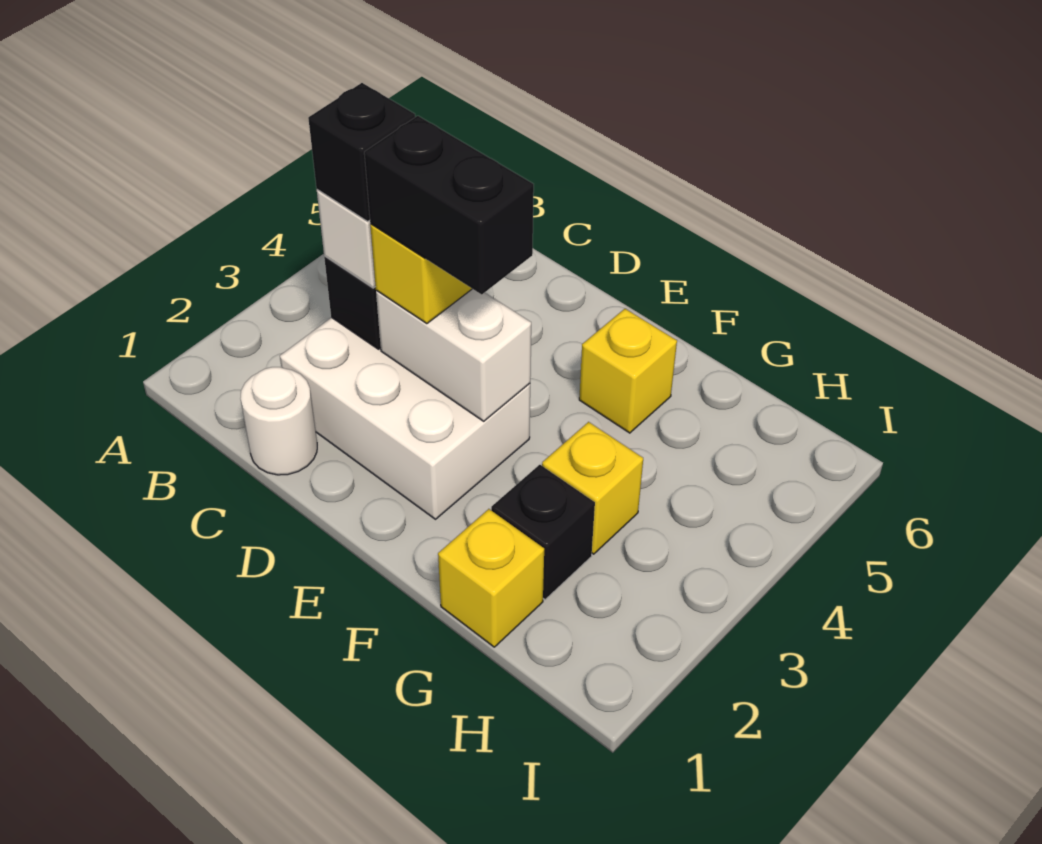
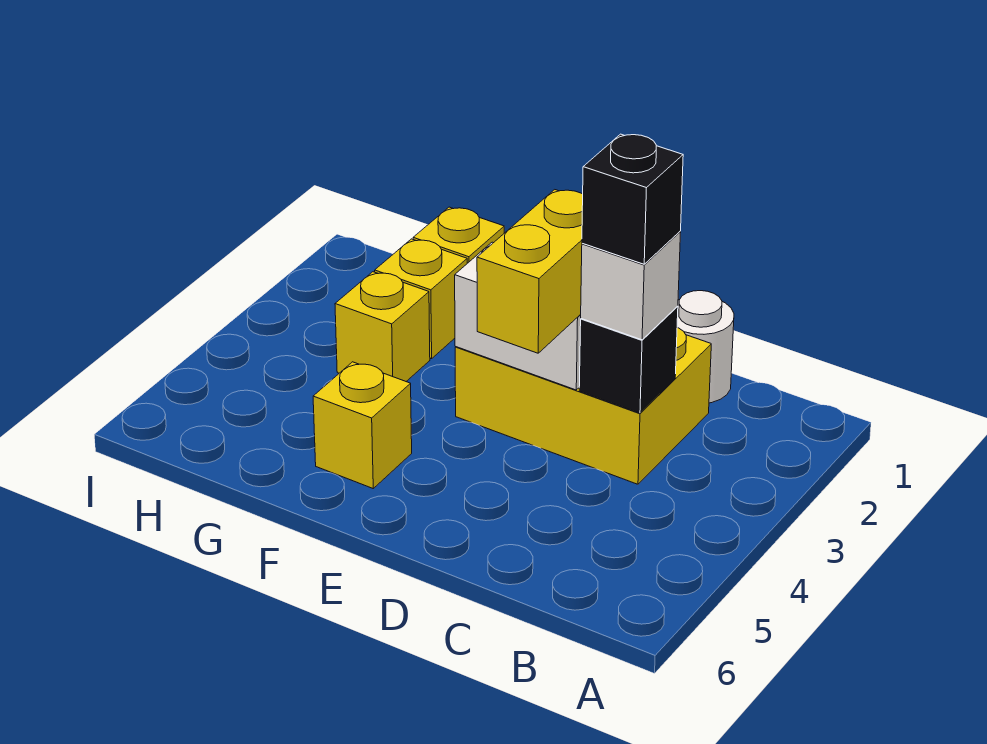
white brick C2:E3 level 1 -> yellow brick C2:E3 level 1
black brick D3:E3 level 4 -> none
black brick G2 level 1 -> yellow brick G2 level 1

